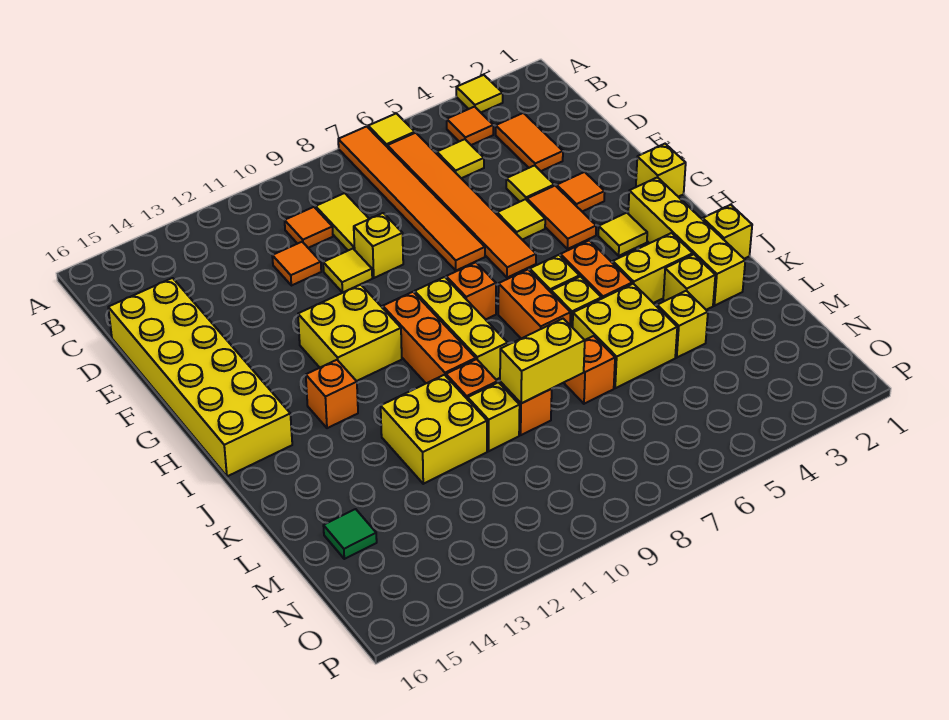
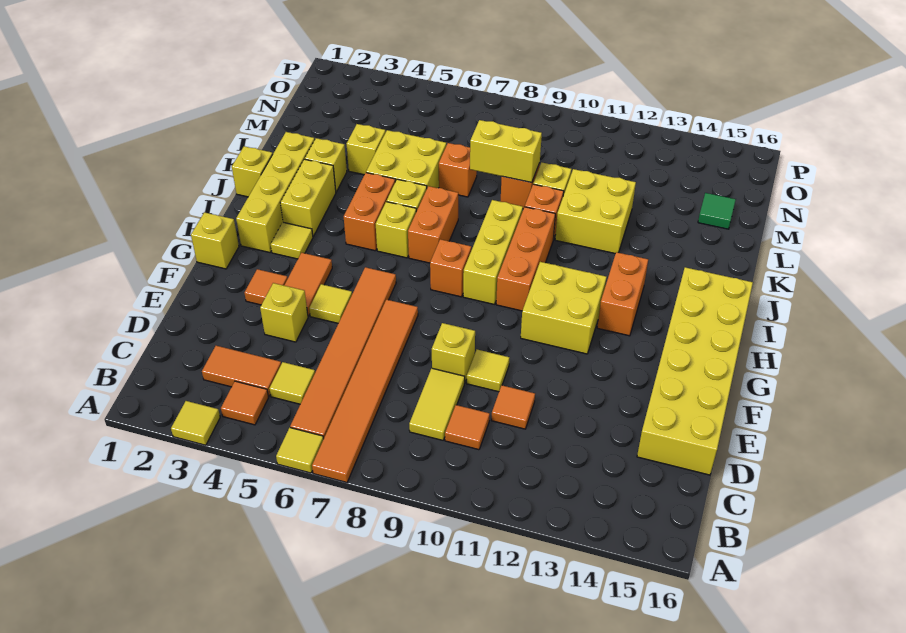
orange tile C3:D3 level 1 -> orange tile C3:C4 level 1
yellow tile E4 level 1 -> yellow brick E4 level 1
orange brick I13 level 1 -> orange brick H13:I13 level 1
yellow brick J3:J4 level 1 -> yellow brick I3:J3 level 1

